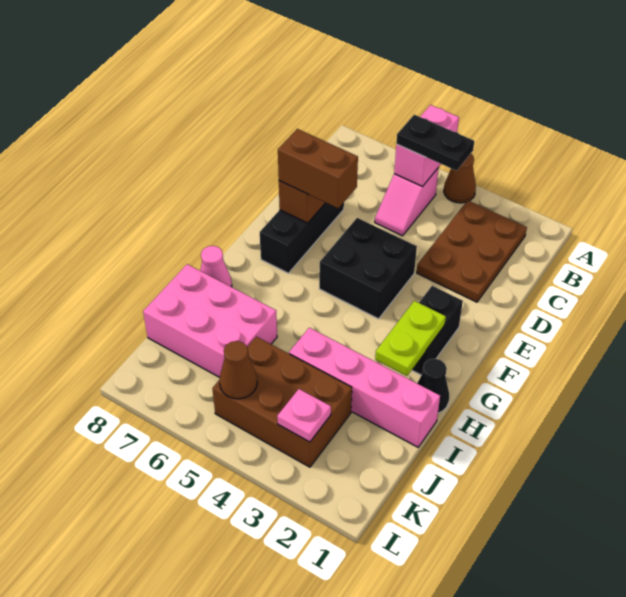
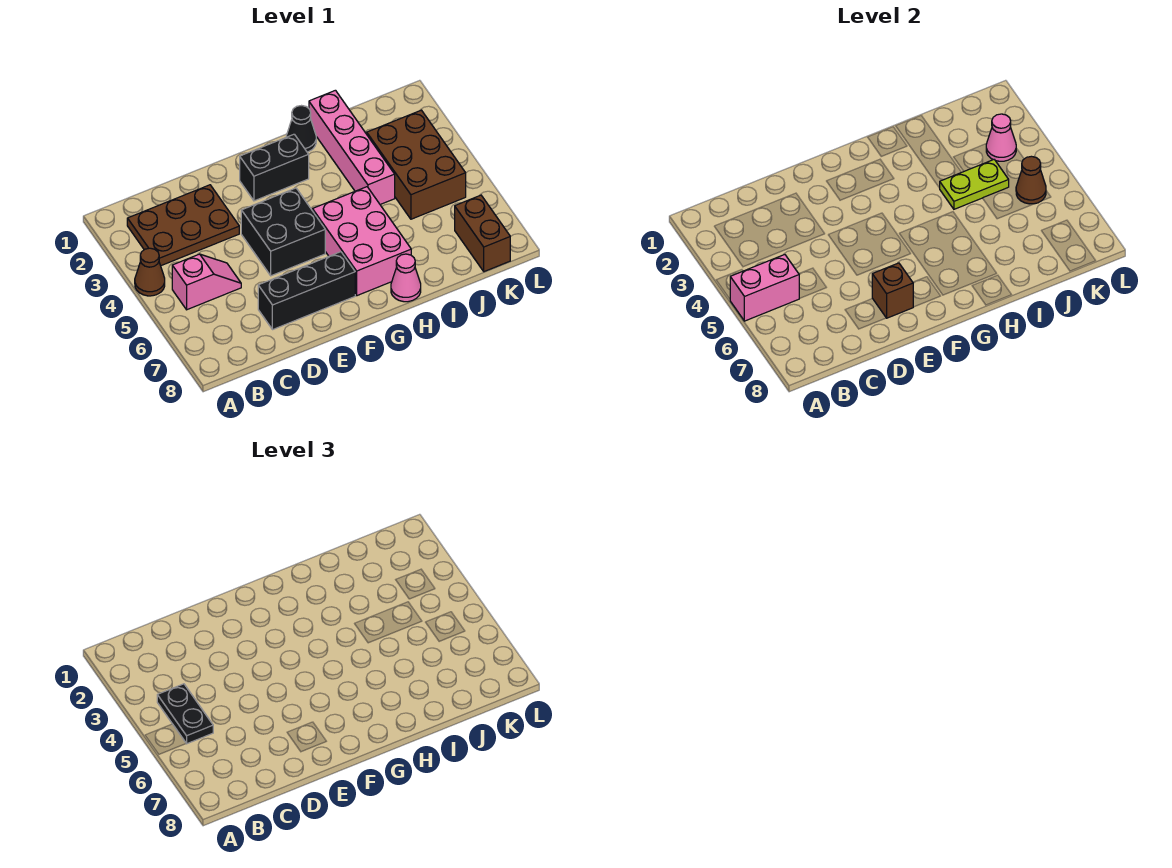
brown brick E6:E7 level 3 -> brown brick K7:K8 level 1
lime plate G2:H2 level 2 -> lime plate I4:J4 level 2
pink brick I6:J8 level 1 -> pink brick G5:H7 level 1
pink plate K3 level 2 -> pink cone K3 level 2

